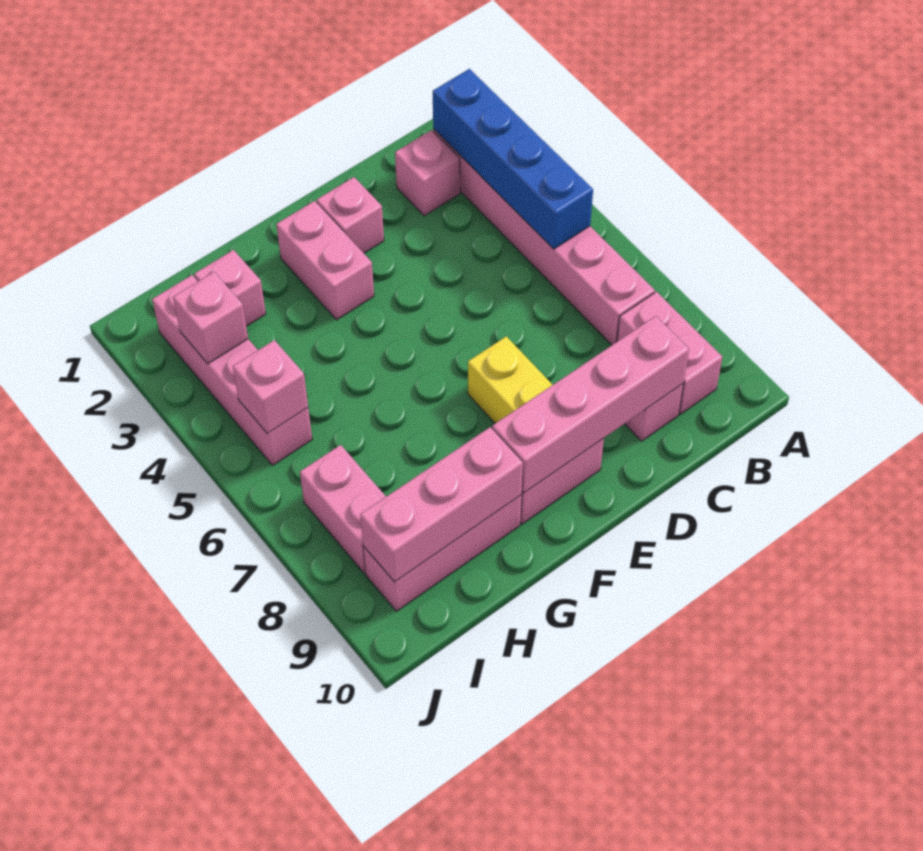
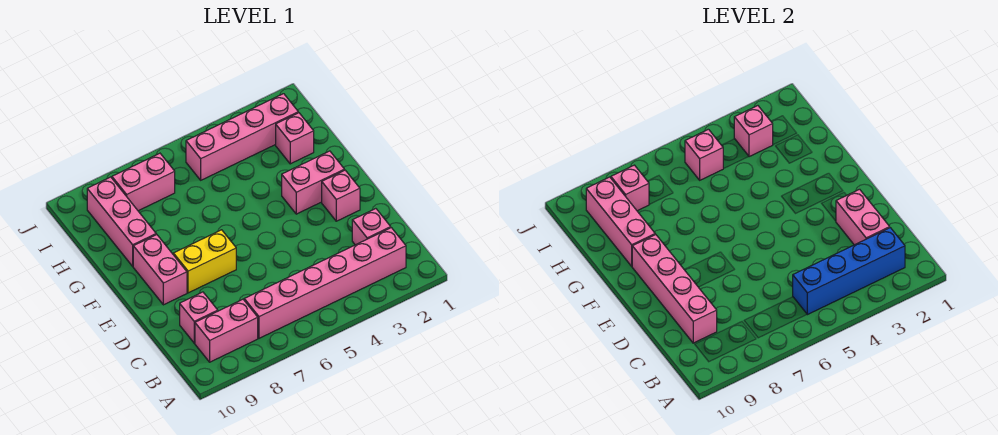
none -> pink brick C2:D2 level 2
none -> pink brick I8 level 2

